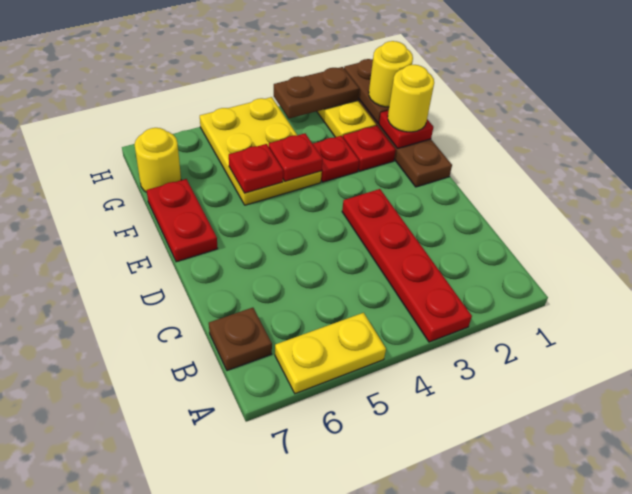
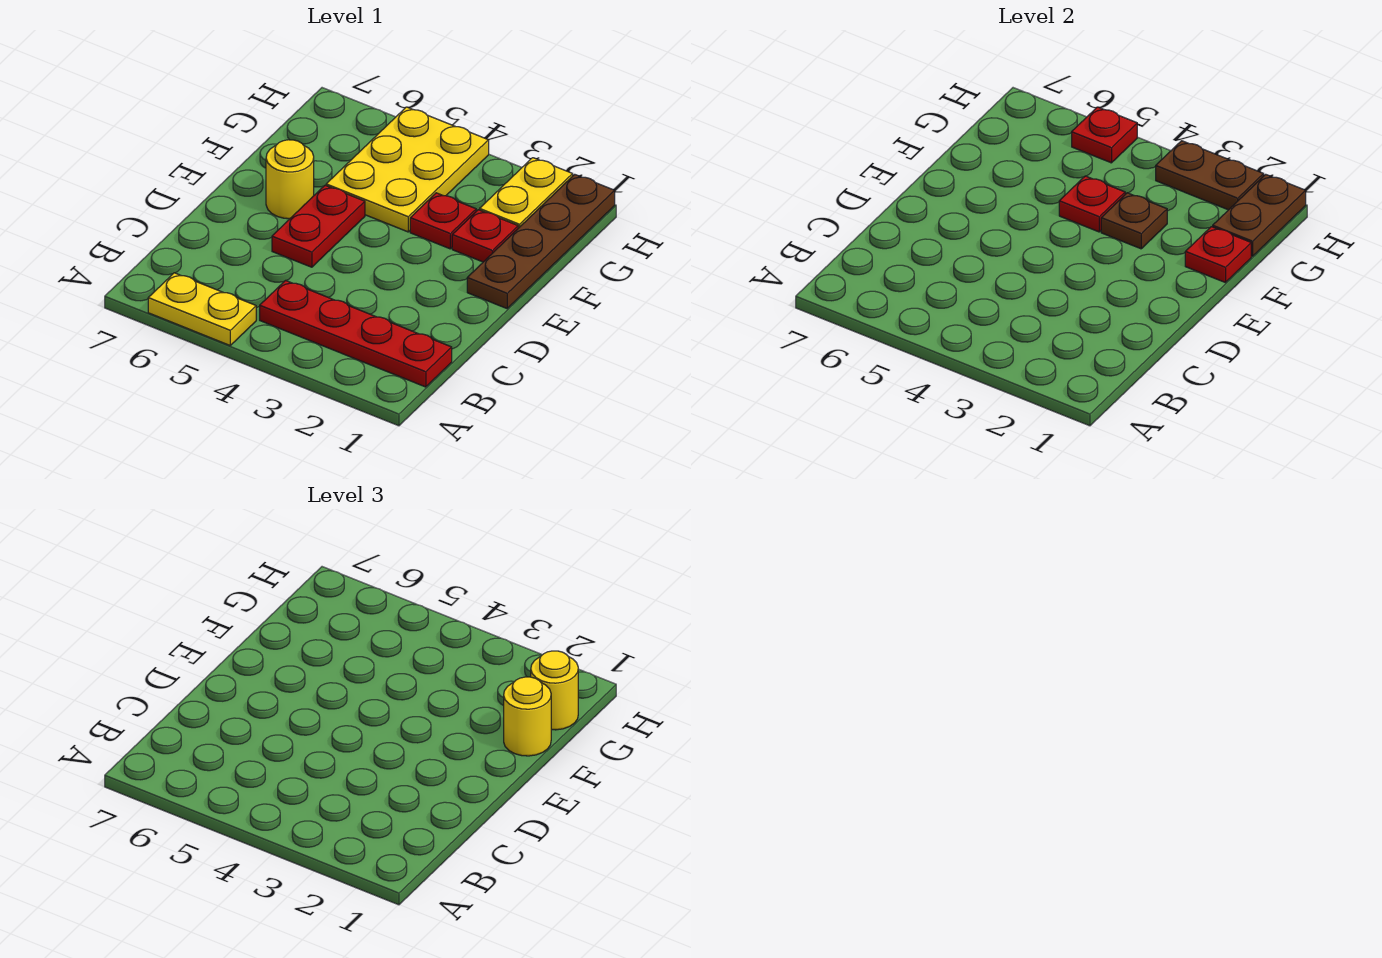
red plate A3:D3 level 1 -> red plate B1:B4 level 1
brown plate B7 level 1 -> brown plate F3 level 2
red plate E7:F7 level 1 -> red plate D5:E5 level 1
red plate F5 level 2 -> red plate H5 level 2
yellow round brick G7 level 1 -> yellow round brick E6 level 1

